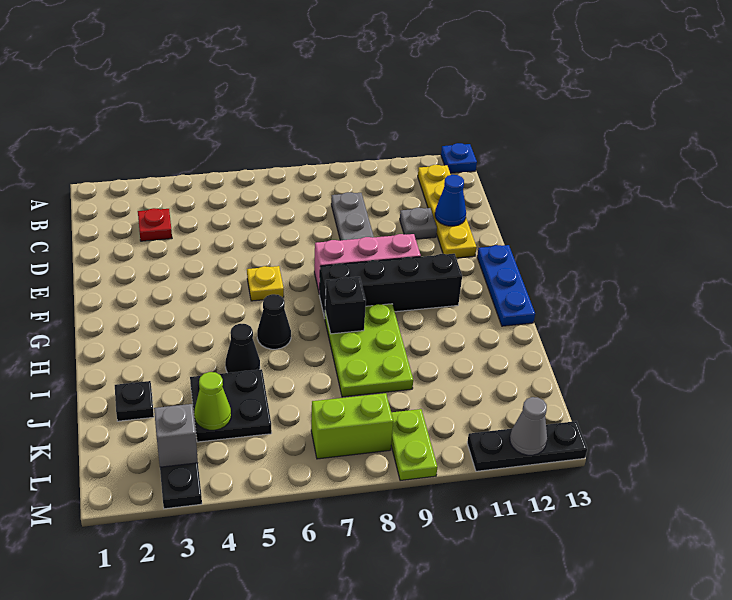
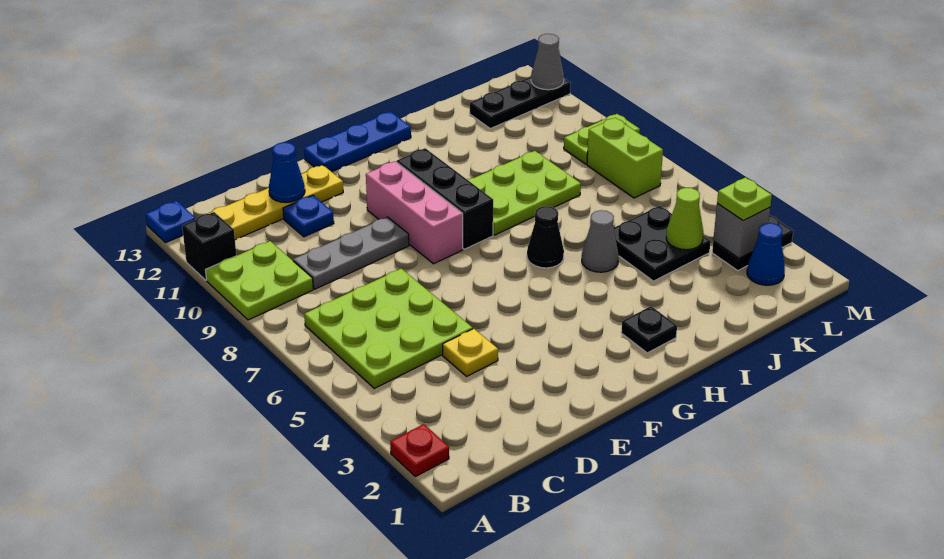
none -> lime plate A9:B10 level 1
none -> lime plate B5:D7 level 1
red plate C3 level 1 -> red plate A2 level 1
grey plate D11 level 1 -> blue plate D11 level 1
yellow plate F6 level 1 -> yellow plate D4 level 1
black brick G8:G11 level 1 -> black brick G8:G10 level 1
black brick H8 level 2 -> black brick A11 level 1
black cone I5 level 1 -> grey cone I5 level 1
black plate J2 level 1 -> black plate H2 level 1
none -> blue cone L2 level 1
none -> lime plate L3 level 3
black plate M11:M13 level 1 -> black plate K12:M12 level 1

